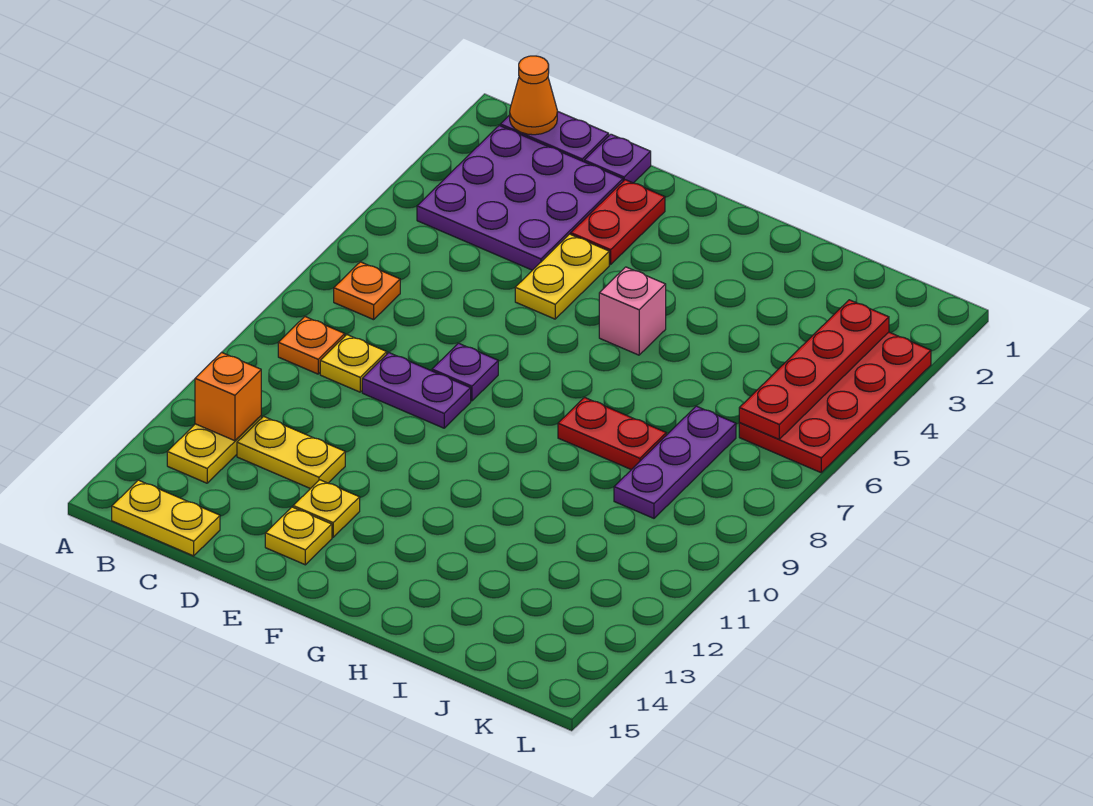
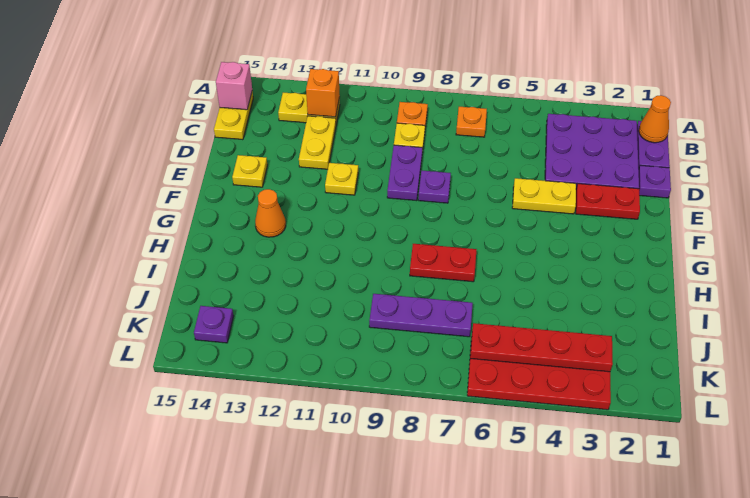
yellow plate E13 level 1 -> yellow plate E11 level 1
pink brick G5 level 1 -> pink brick B15 level 2
none -> orange cone G13 level 1
red plate H8:I8 level 1 -> red plate H7:H8 level 1
none -> purple plate K14 level 1

